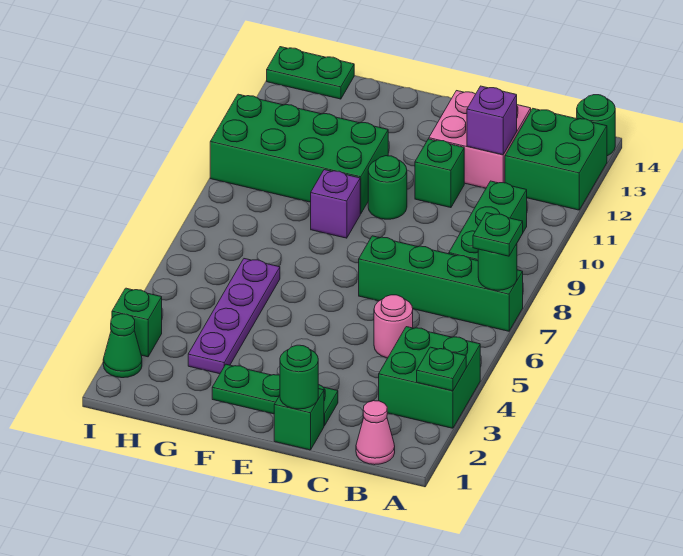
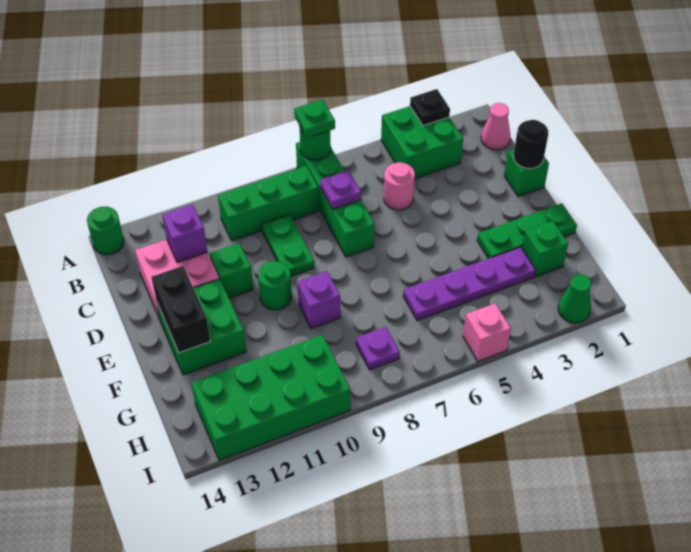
green plate A3 level 2 -> black plate A3 level 2
green brick A12:B13 level 1 -> green brick E12:F13 level 1
none -> purple plate C7 level 2
green round brick D1 level 2 -> black round brick D1 level 2
green plate D2:F2 level 1 -> green plate F1:F3 level 1
none -> black brick E13:F13 level 2
green brick F10:I11 level 1 -> green brick H10:I13 level 1
none -> purple plate H8 level 1
green plate H14:I14 level 1 -> green plate C9:D9 level 1
green brick I3 level 1 -> green brick G2 level 1
none -> pink brick I5 level 1

